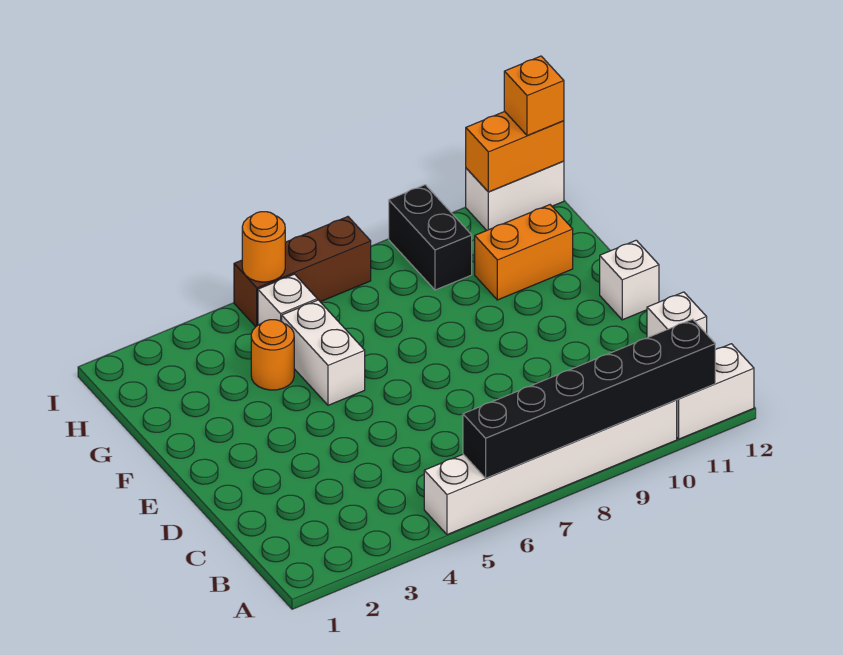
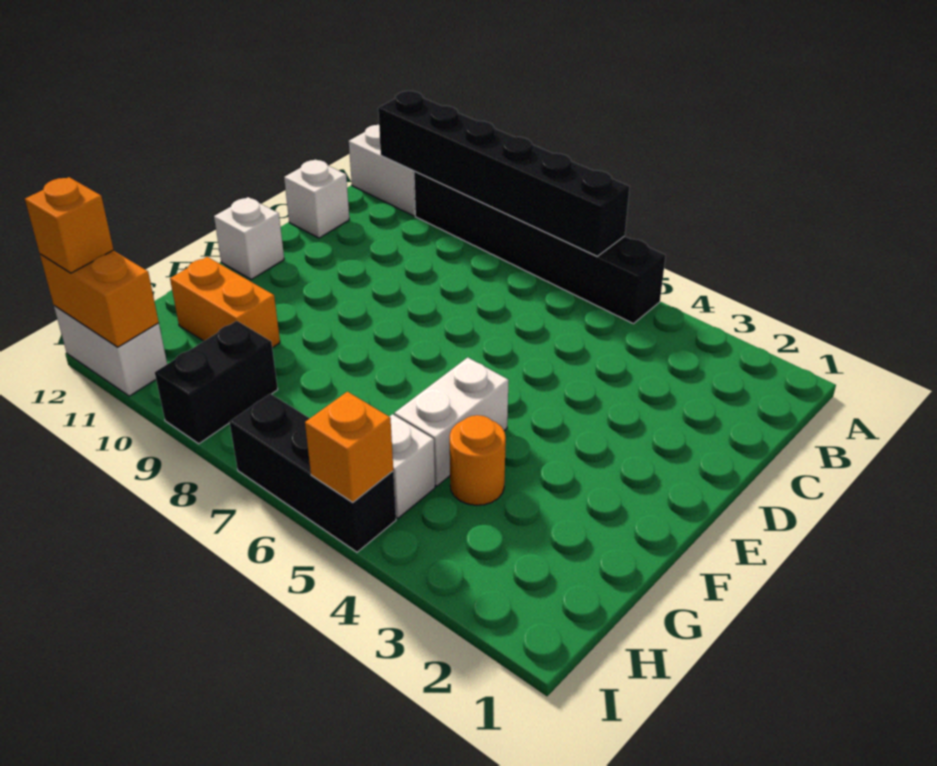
white brick A5:A10 level 1 -> black brick A5:A10 level 1
brown brick I5:I7 level 1 -> black brick I5:I7 level 1
orange round brick I5 level 2 -> orange brick I5 level 2

